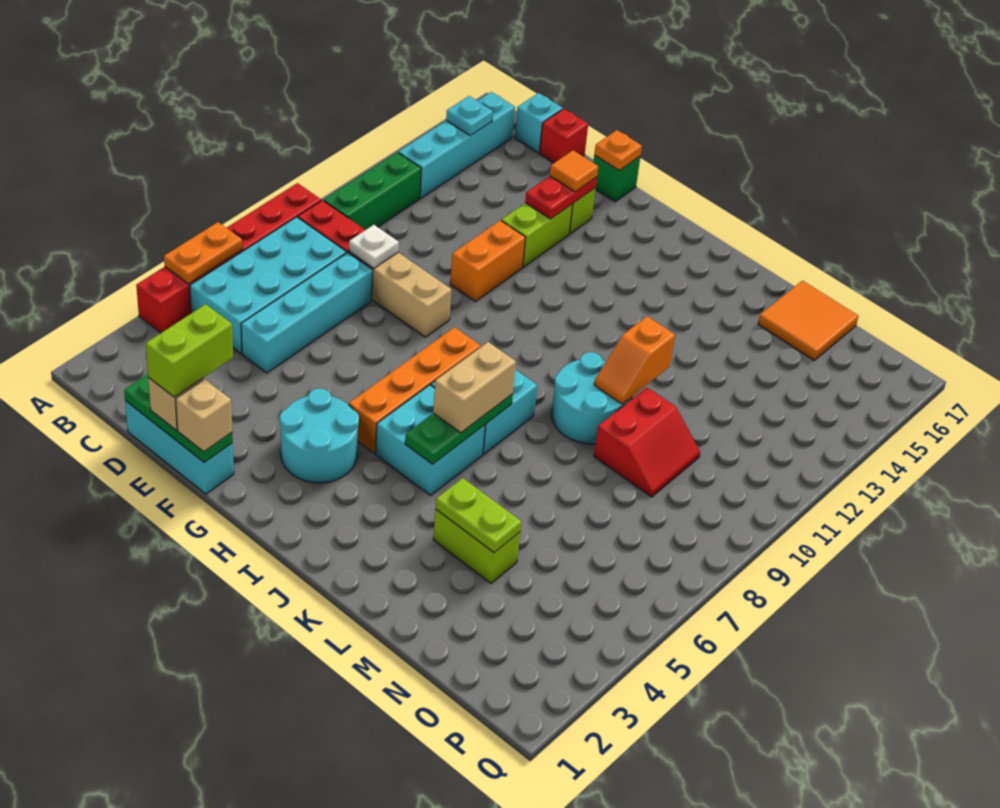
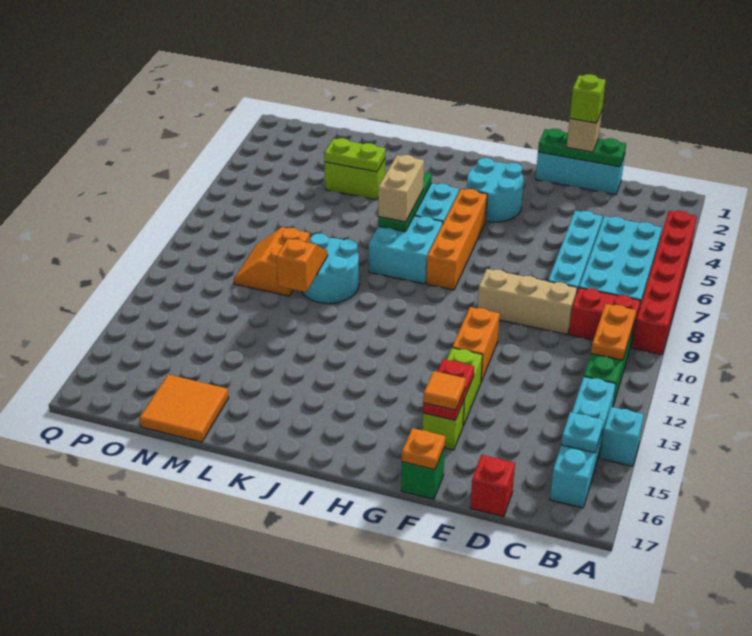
orange plate A5:A6 level 2 -> orange plate B10:B11 level 2
cyan brick C17 level 1 -> cyan brick A14 level 1
white plate D9 level 2 -> none
lime brick E1:E2 level 4 -> lime brick E1 level 4
tan brick F1 level 3 -> none
red slope M9:N10 level 1 top M -> orange slope M9:N10 level 1 top M

